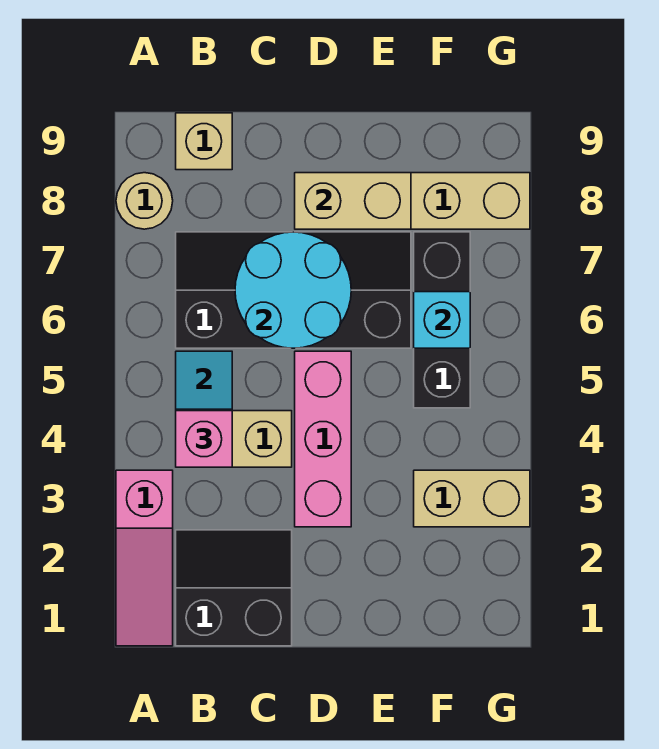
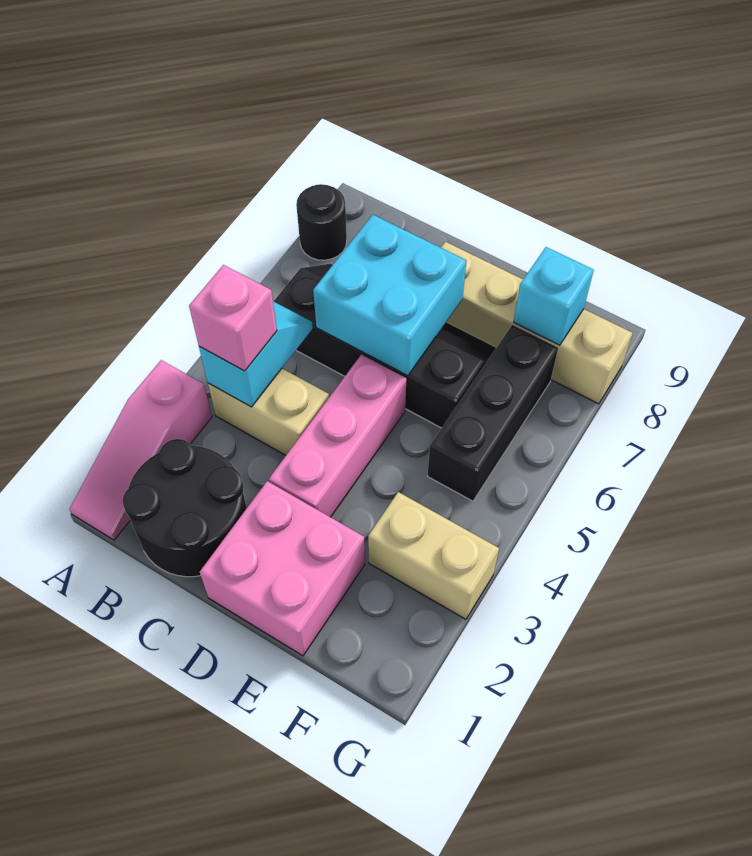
tan round brick A8 level 1 -> black round brick A8 level 1
black slope B1:C2 level 1 top 1 -> black round brick B1:C2 level 1
tan brick B9 level 1 -> none
cyan round brick C6:D7 level 2 -> cyan brick C6:D7 level 2
none -> pink brick D1:E2 level 1
tan brick D8:E8 level 2 -> none
cyan brick F6 level 2 -> cyan brick F8 level 2

